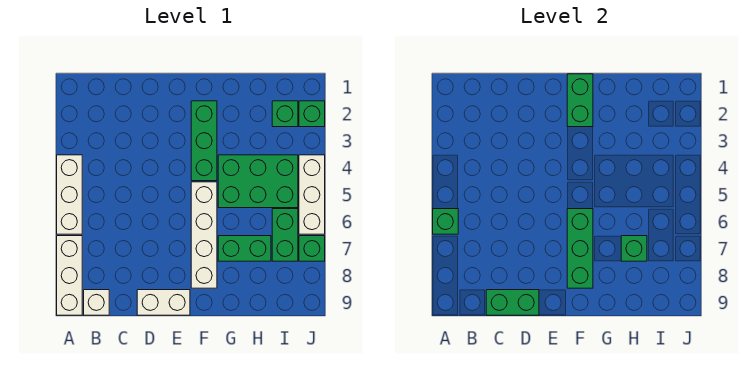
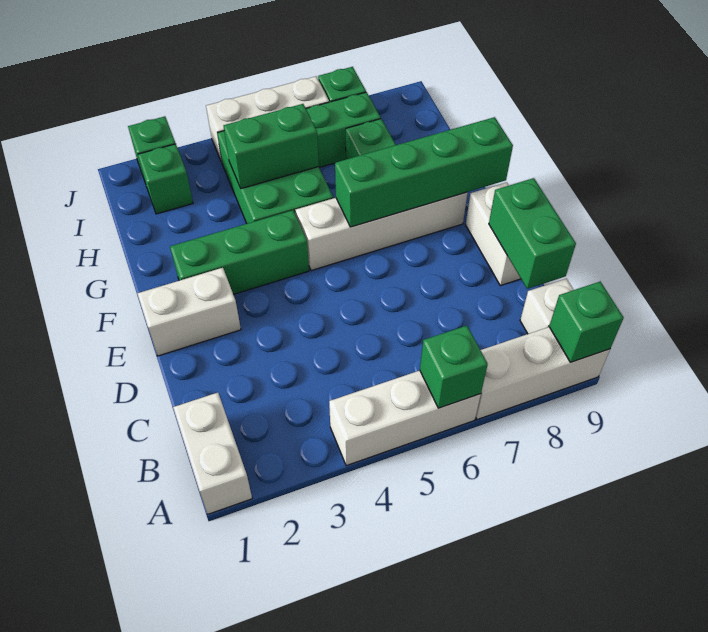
none -> white brick A1:B1 level 1
none -> white brick E1:E2 level 1
green brick F1:F2 level 2 -> green brick H4:H5 level 2
green brick F6:F8 level 2 -> green brick F6:F9 level 2
green brick H7 level 2 -> green brick A9 level 2

